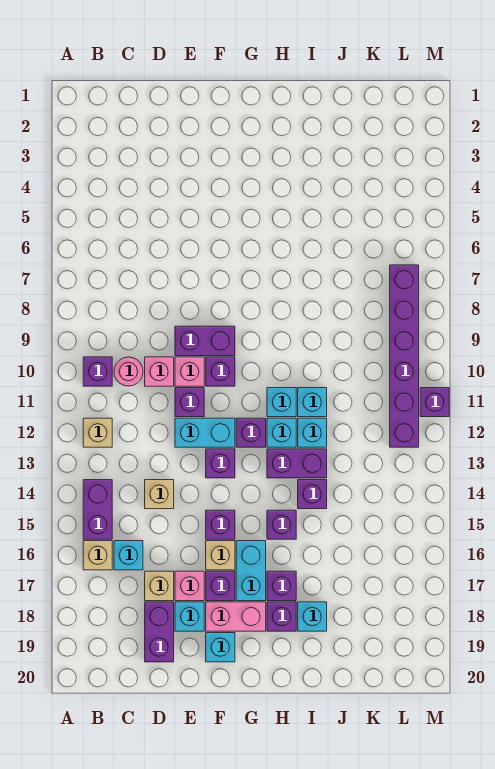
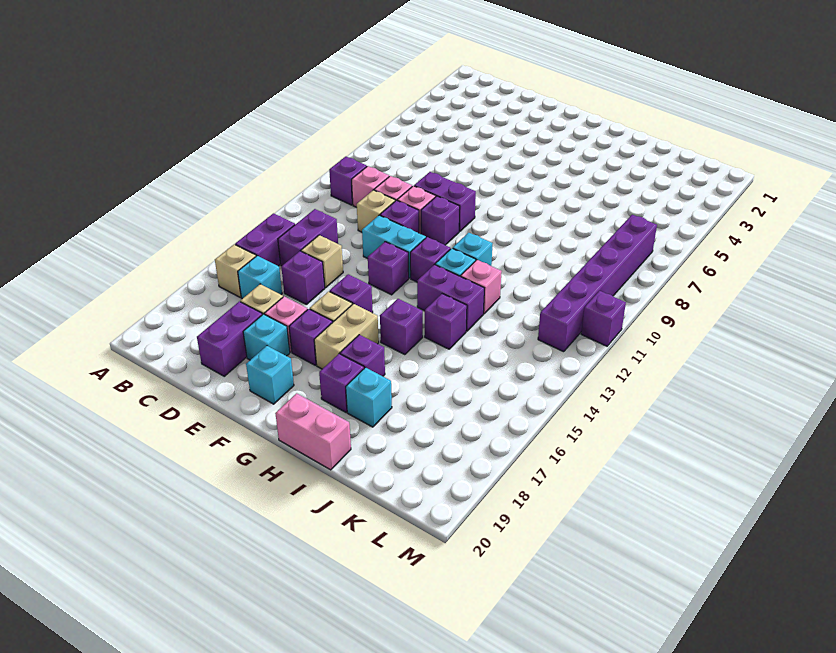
tan brick B12 level 1 -> tan brick D11 level 1
pink round brick C10 level 1 -> pink brick C10 level 1
none -> purple brick C13:C14 level 1
none -> purple brick D15 level 1
pink brick F18:G18 level 1 -> pink brick H20:I20 level 1
cyan brick G16:G17 level 1 -> tan brick G16:G17 level 1
cyan brick I11 level 1 -> none
cyan brick I12 level 1 -> pink brick I12 level 1

